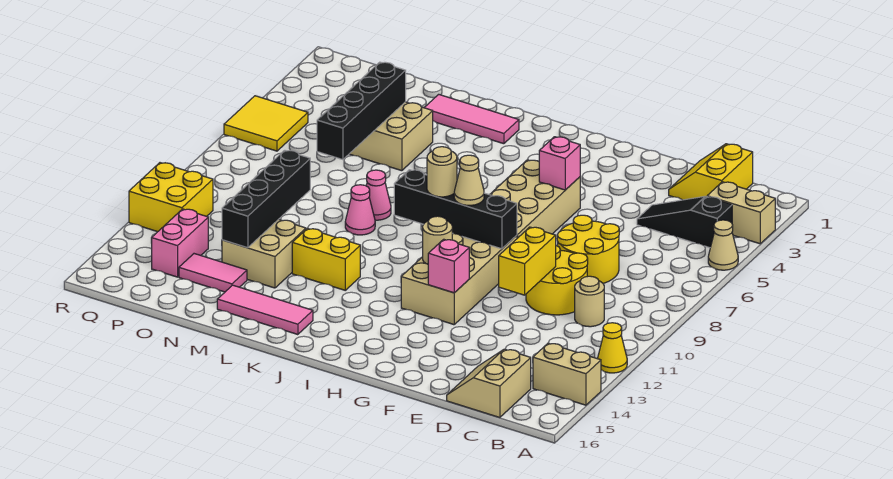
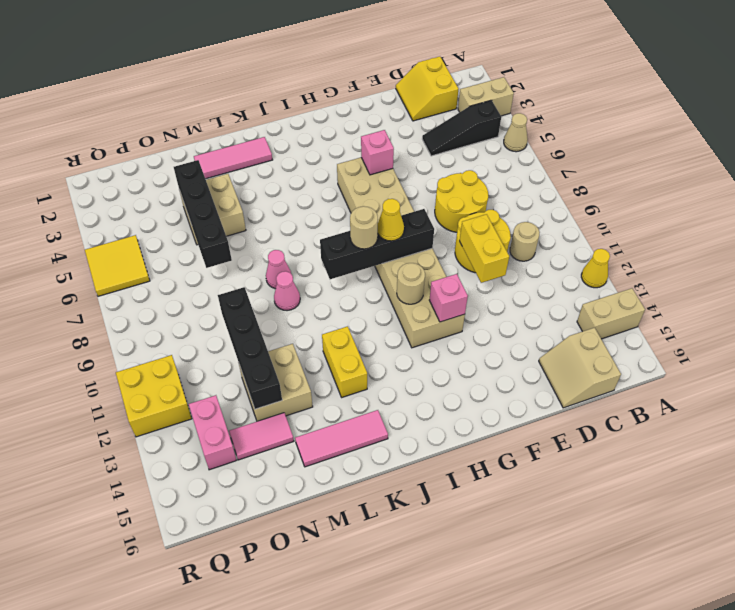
tan cone H9 level 3 -> yellow cone H9 level 3
yellow brick K12:L12 level 1 -> yellow brick K12:K13 level 1

